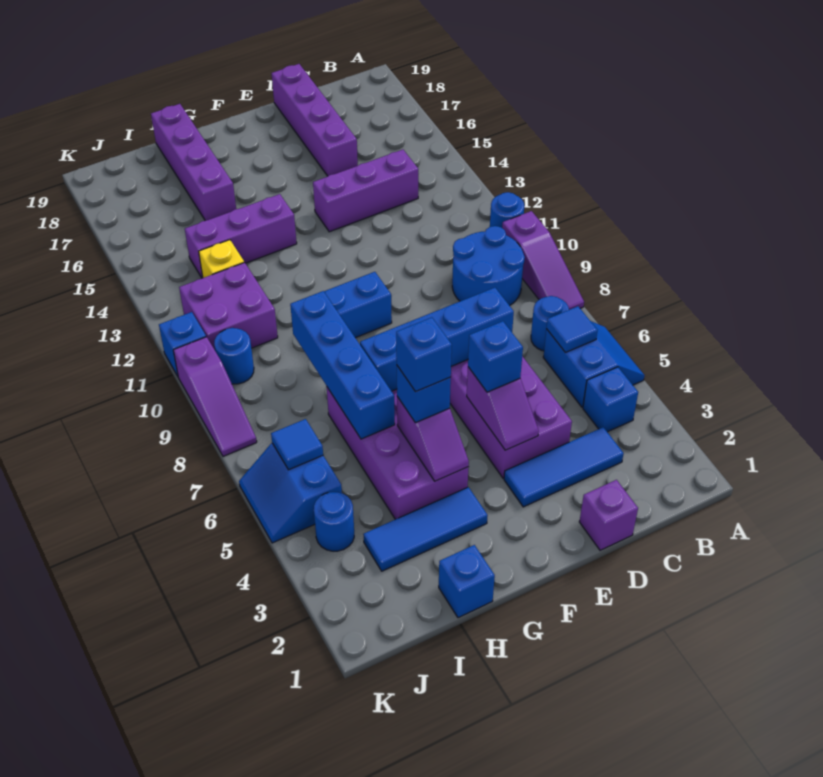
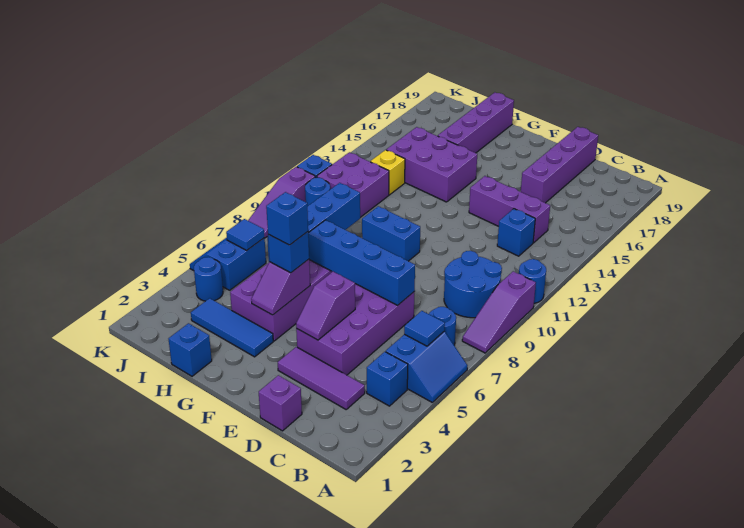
blue tile C3:E3 level 1 -> purple tile C3:E3 level 1
blue brick E5 level 3 -> blue brick C13 level 1
purple brick G14:I14 level 1 -> purple brick G14:I15 level 1

